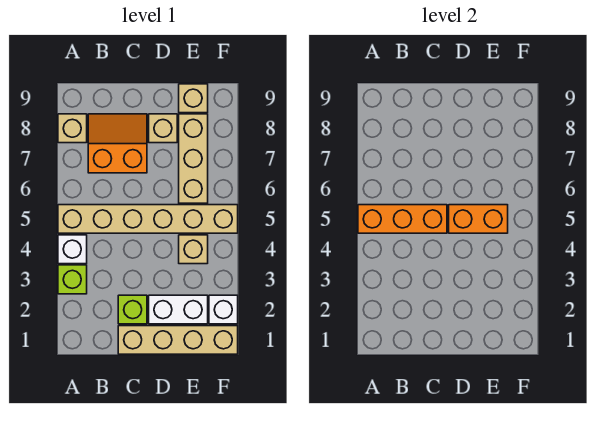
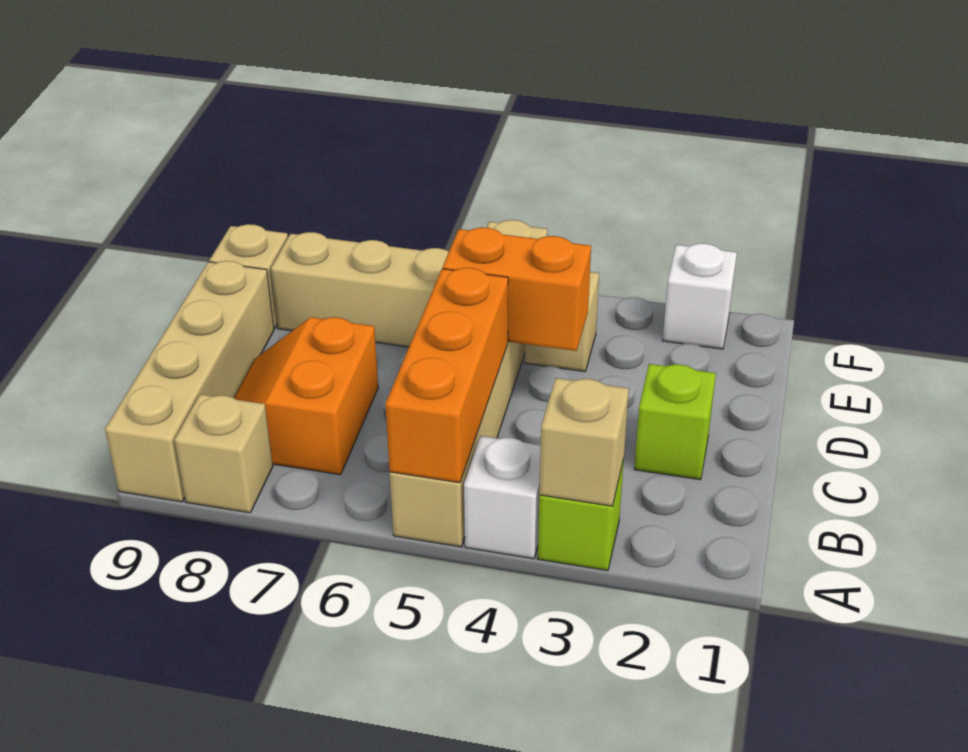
tan brick C1:F1 level 1 -> tan brick A9:D9 level 1
white brick D2:E2 level 1 -> none
orange brick D5:E5 level 2 -> orange brick D4:D5 level 2
tan brick D8 level 1 -> tan brick A3 level 2

